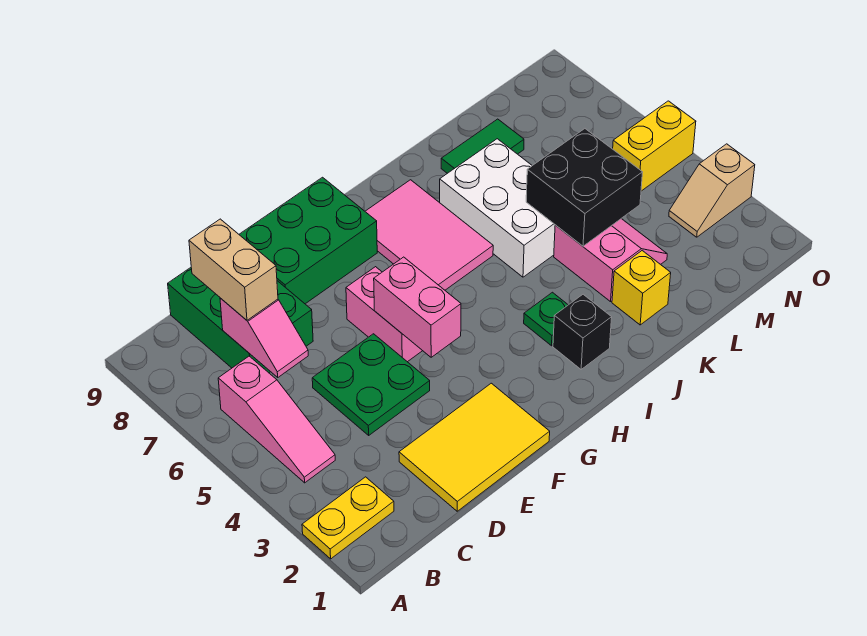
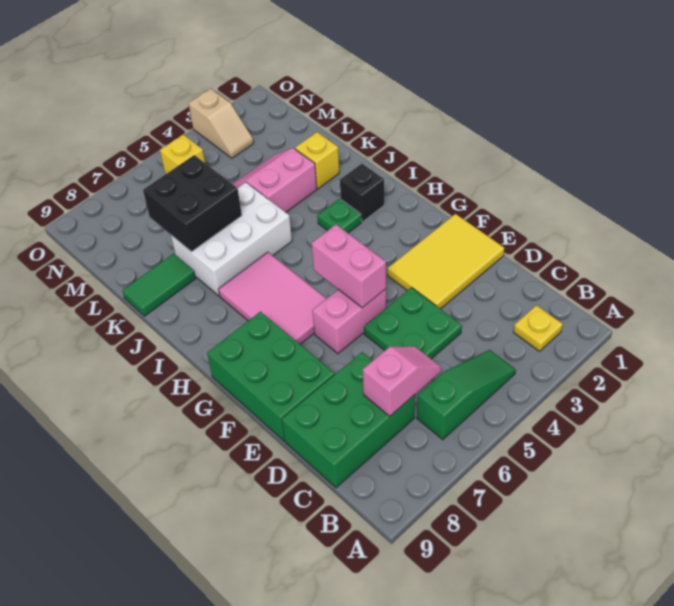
yellow plate A2:B2 level 1 -> yellow plate B2 level 1
pink slope B4:B6 level 1 top 6 -> green slope B4:B6 level 1 top 6
tan brick C7:C8 level 3 -> none
yellow tile D1:F2 level 1 -> yellow tile E1:F3 level 1
pink brick F4:F5 level 2 -> pink brick F5:G5 level 2
pink tile H6:I8 level 1 -> pink tile G6:I7 level 1
black brick K4:L5 level 2 -> black brick K6:L7 level 2
green tile K8:L8 level 1 -> green tile K8:K9 level 1
yellow brick N5:O5 level 1 -> yellow brick N5 level 1

